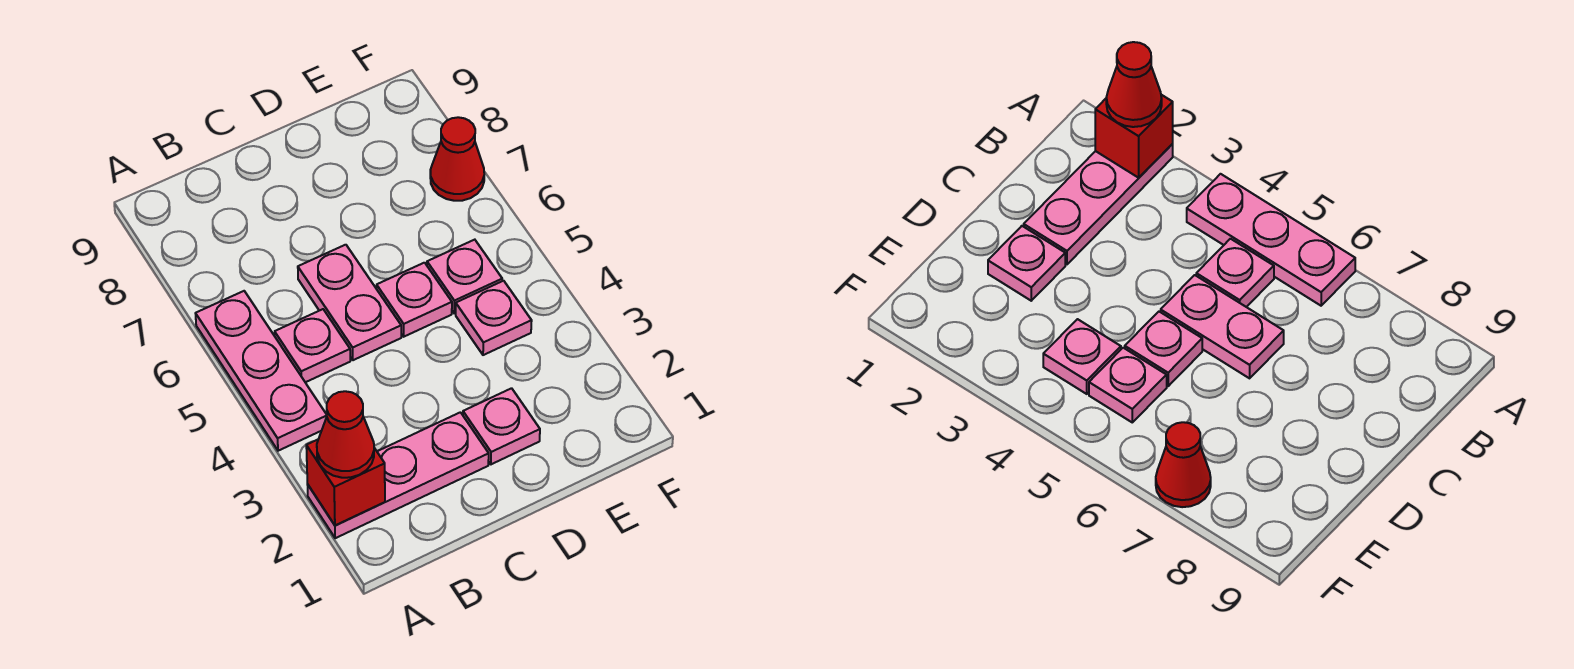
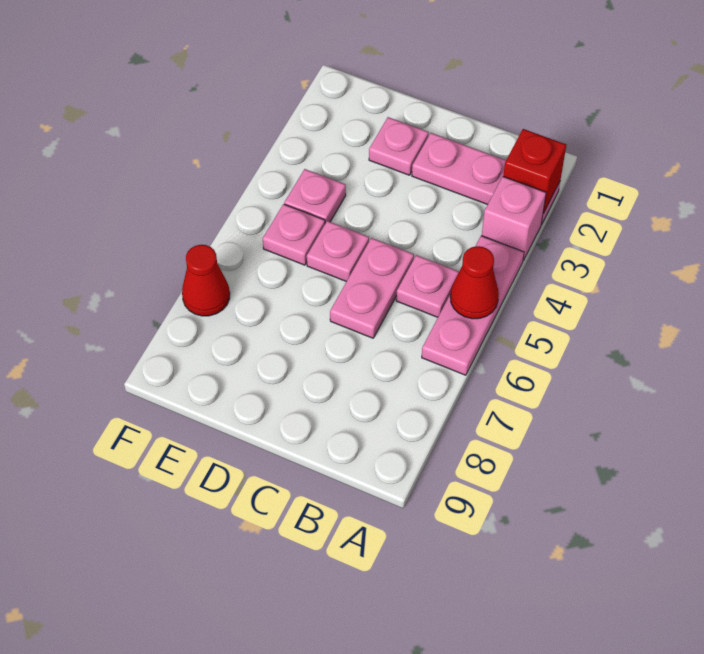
red cone A2 level 3 -> red cone A5 level 2
none -> pink brick A3 level 1

